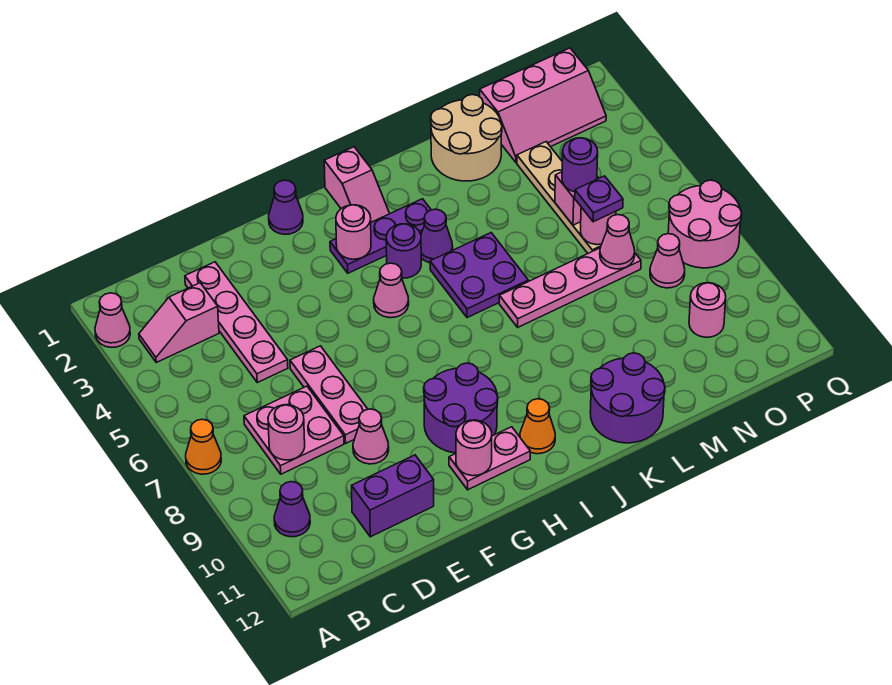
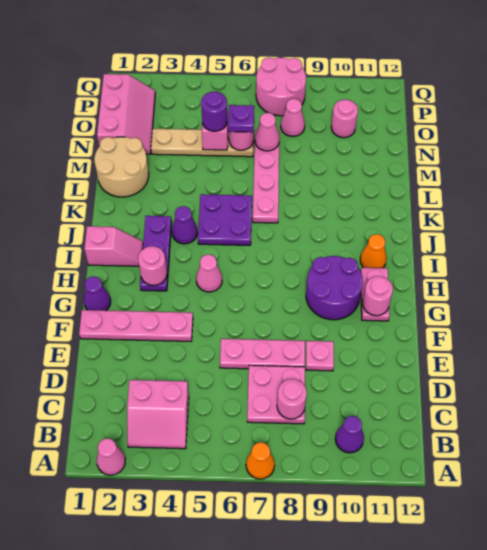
pink slope B3:C3 level 1 top C -> pink slope B3:C4 level 1 top C
pink plate D2:D5 level 1 -> pink plate F1:F4 level 1
purple brick D11:E11 level 1 -> none
pink cone E9 level 1 -> pink plate E9 level 1
purple round brick I4 level 1 -> none
purple round brick K11:L12 level 1 -> none

